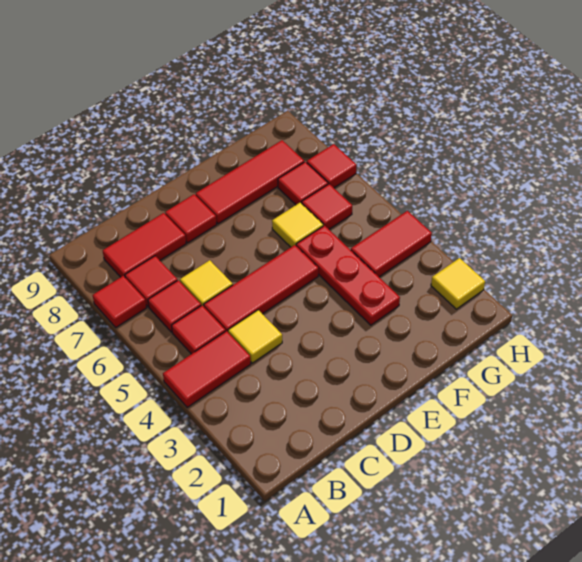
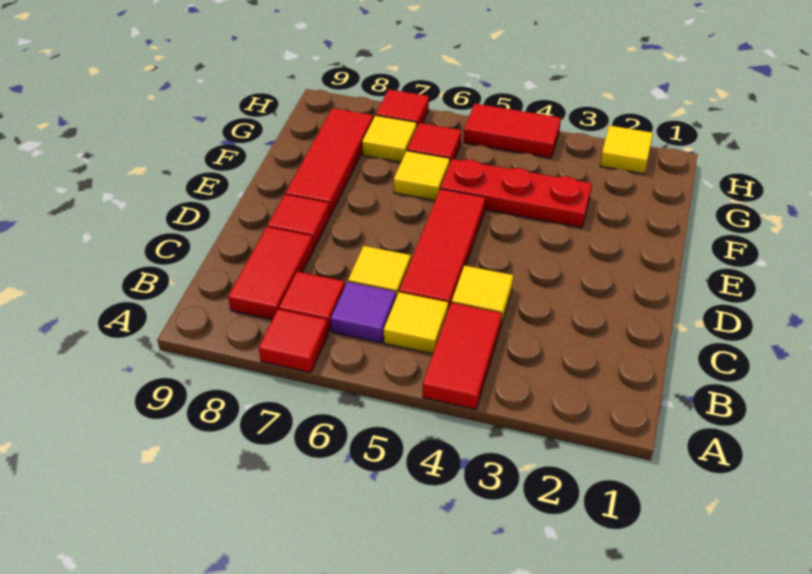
red tile B5 level 1 -> yellow tile B5 level 1
red tile B6 level 1 -> purple tile B6 level 1
red tile G4:H4 level 1 -> red tile H4:H5 level 1
red tile G7 level 1 -> yellow tile G7 level 1

